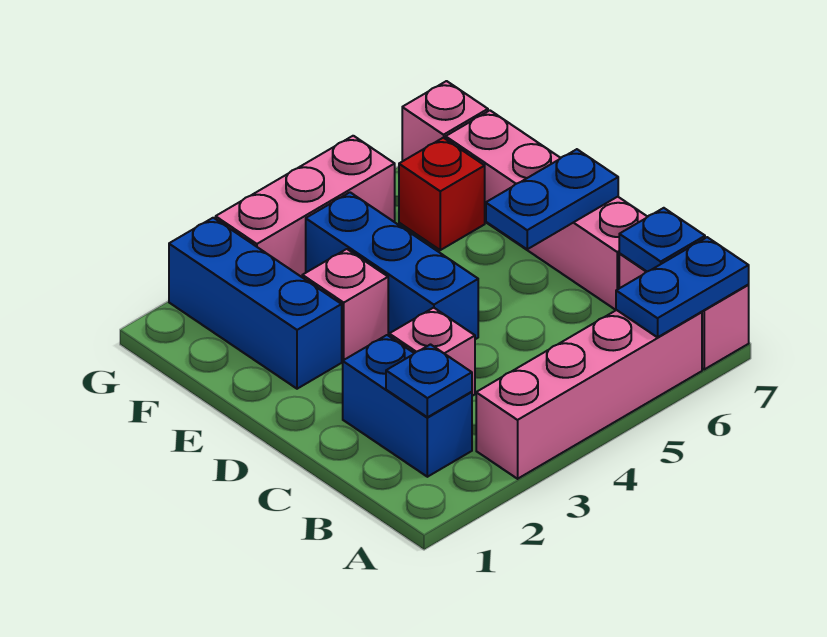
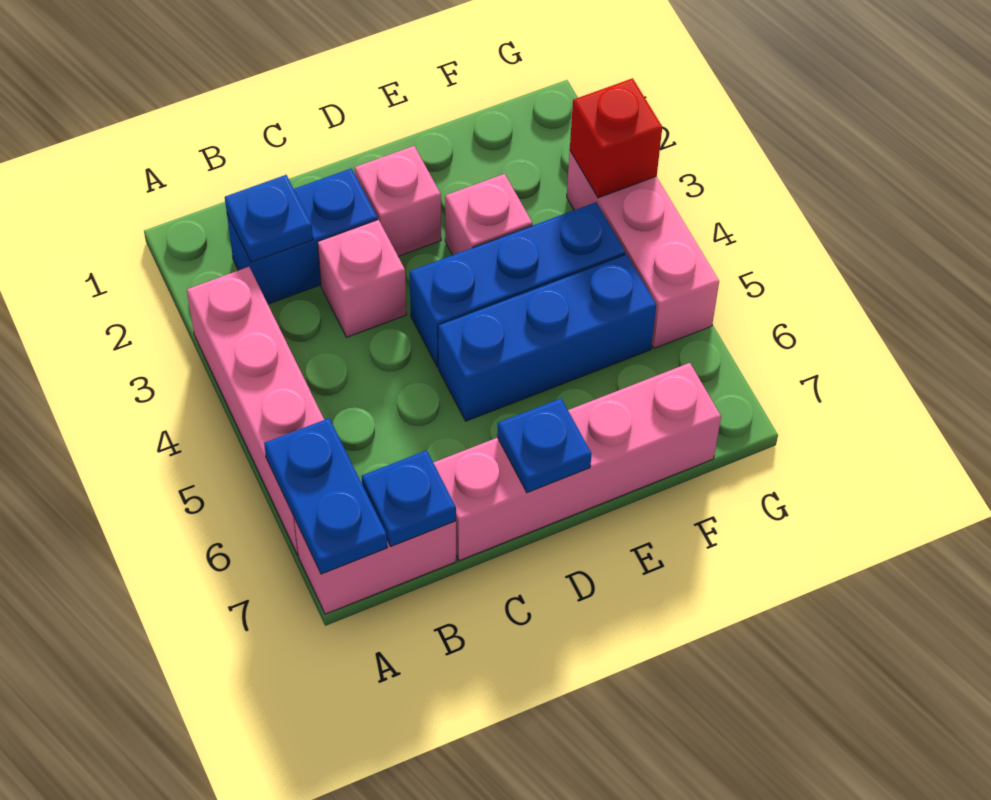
blue plate D6:D7 level 2 -> blue plate D7 level 2
blue brick E2:G2 level 1 -> blue brick D5:F5 level 1
red brick F6 level 1 -> red brick G3 level 2
pink brick G7 level 1 -> pink brick D2 level 1

